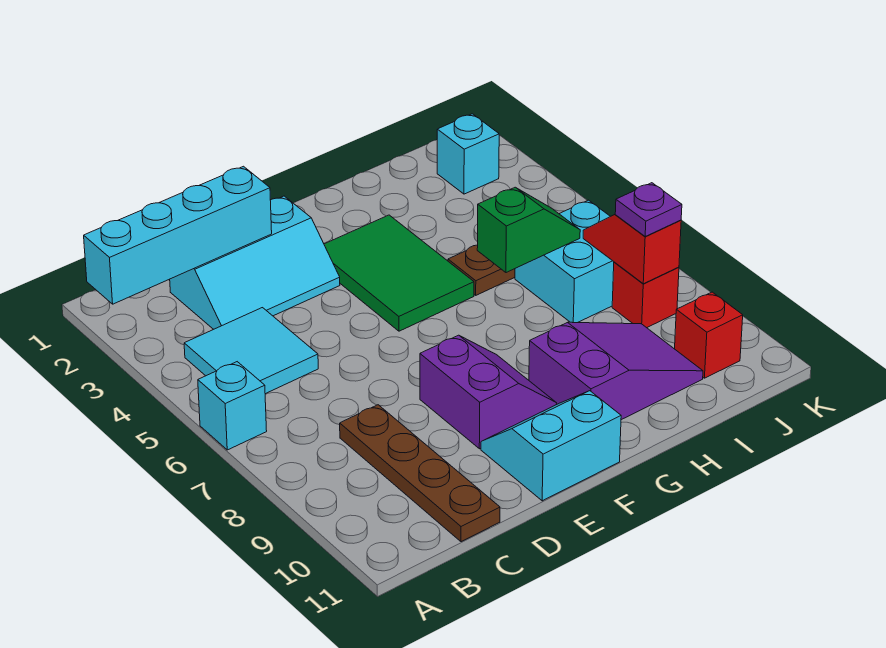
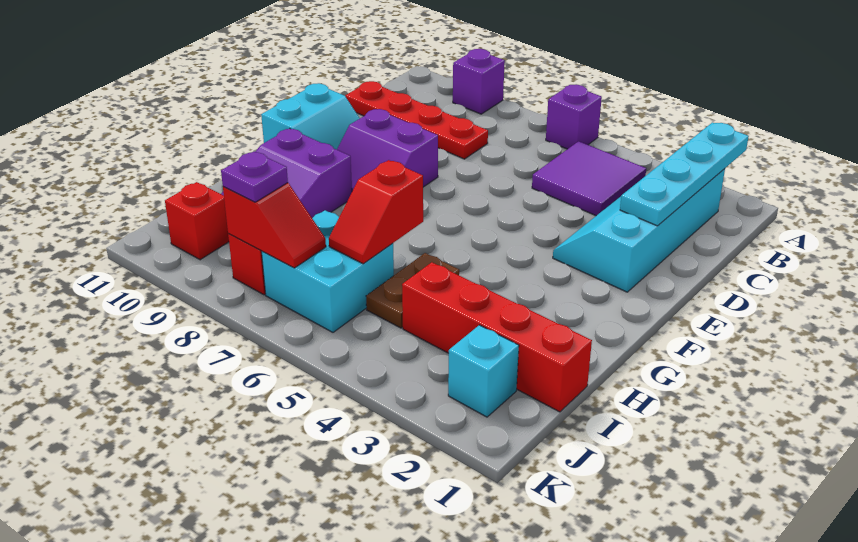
cyan brick A2:D2 level 2 -> cyan plate A2:D2 level 2
cyan brick A6 level 1 -> purple brick A6 level 1
none -> purple brick A9 level 1
cyan tile B4:C5 level 1 -> purple tile B4:C5 level 1
cyan slope C2:E3 level 1 top 2 -> cyan slope B2:E3 level 1 top 2
brown plate C8:C11 level 1 -> red plate C8:C11 level 1
green tile F3:G5 level 1 -> none
green slope H6:I6 level 2 top H -> red slope H6:I6 level 2 top H
none -> red brick I1:I4 level 1

